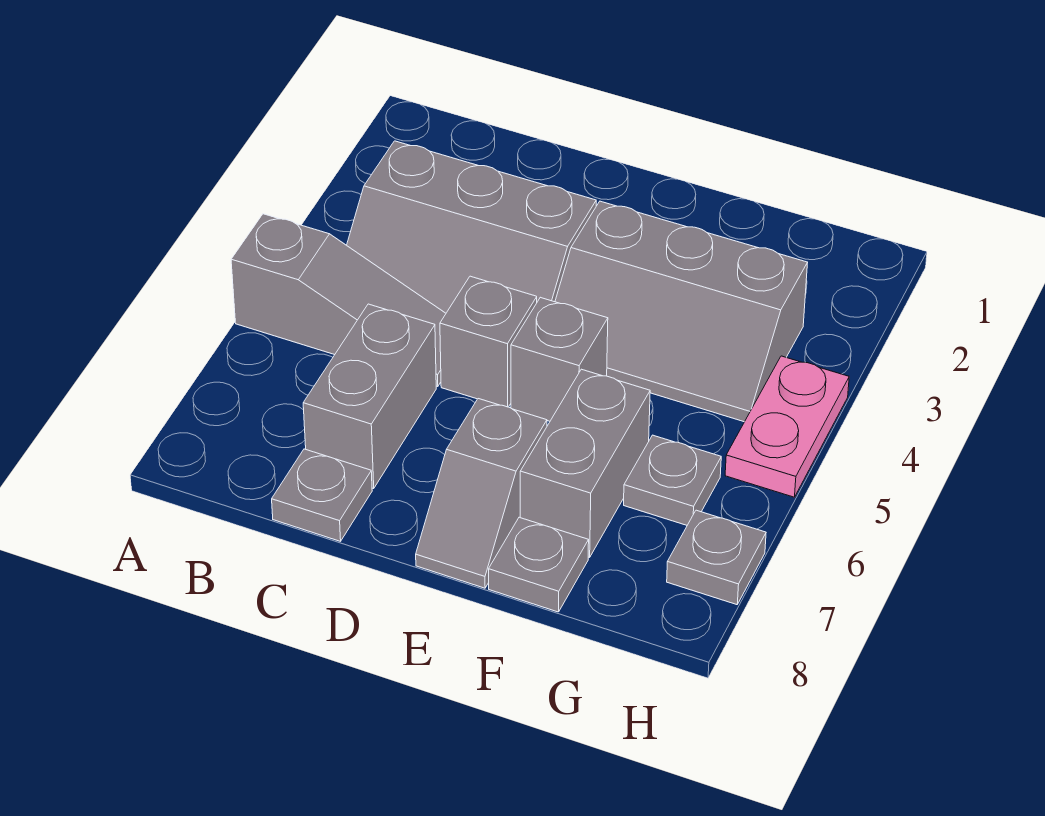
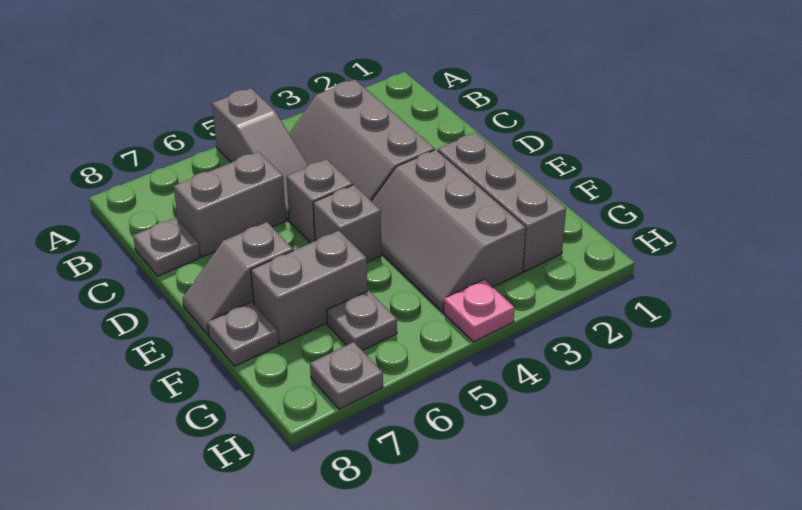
none -> grey brick E2:G2 level 1
pink plate H4:H5 level 1 -> pink plate H4 level 1

